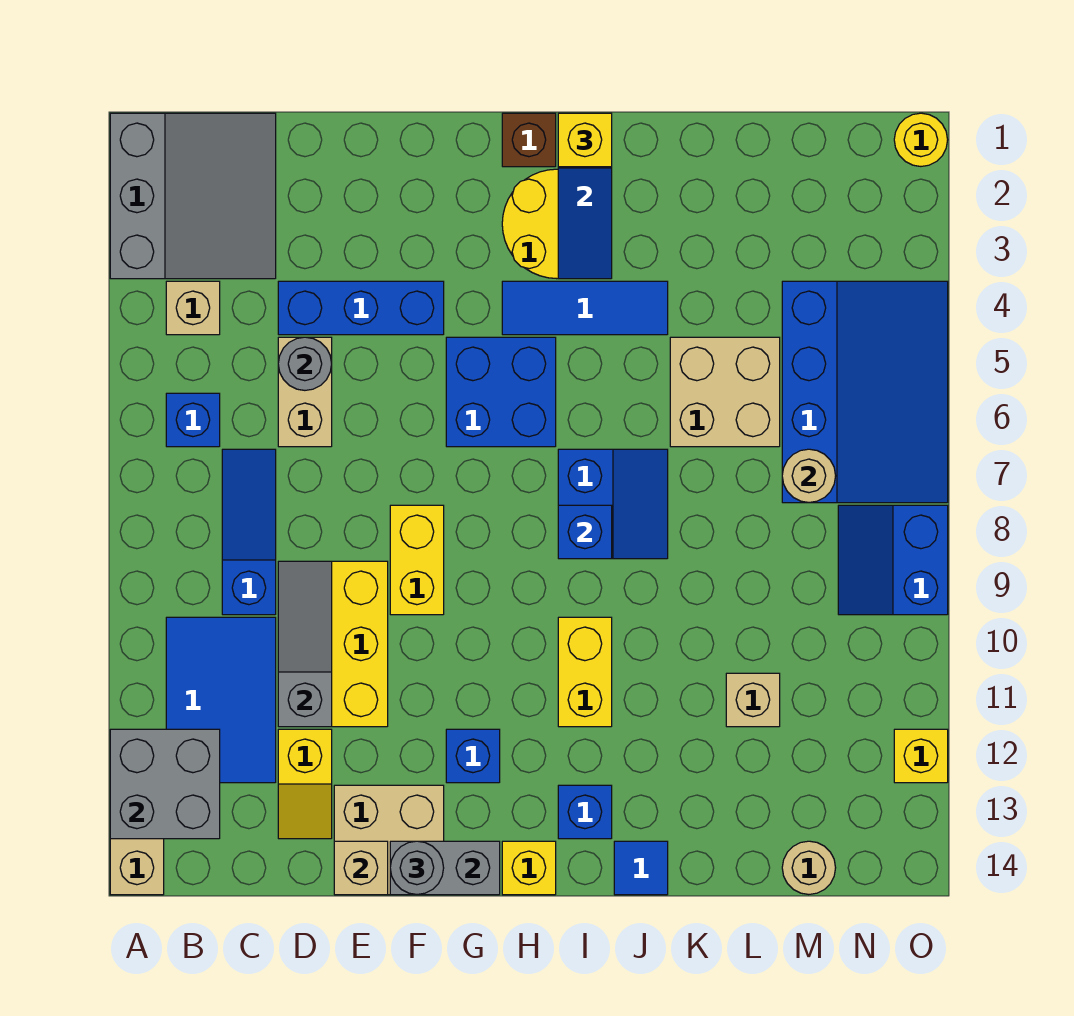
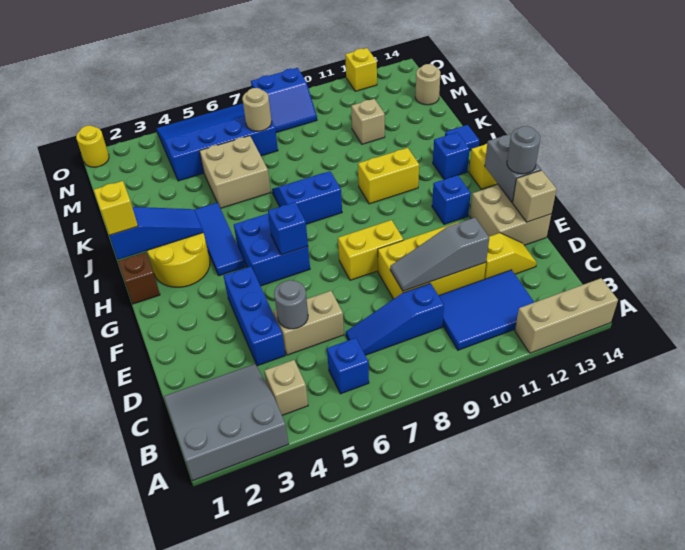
grey brick A12:B13 level 2 -> none
blue brick I8 level 2 -> blue brick G6 level 2

